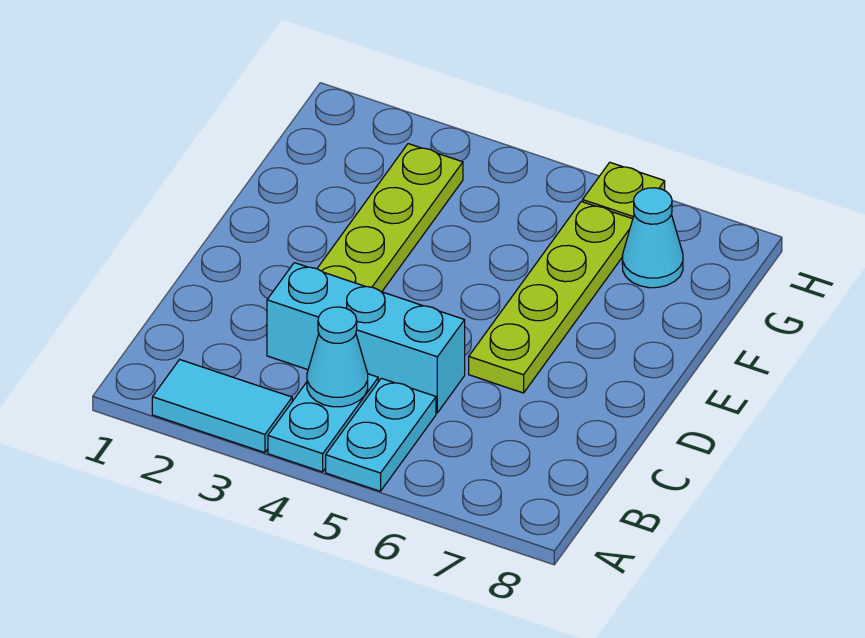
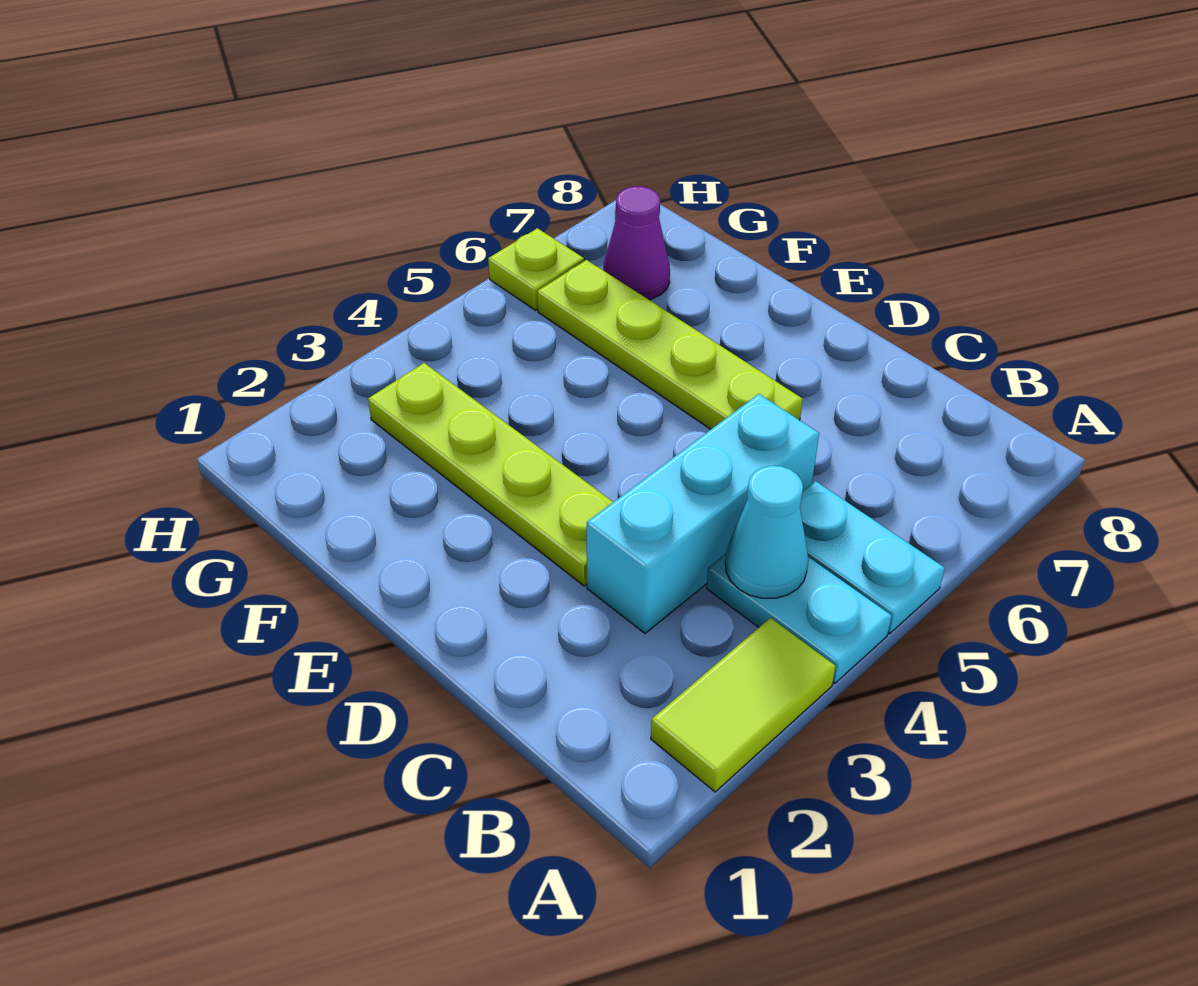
cyan tile A2:A3 level 1 -> lime tile A2:A3 level 1
cyan cone G7 level 1 -> purple cone G7 level 1

